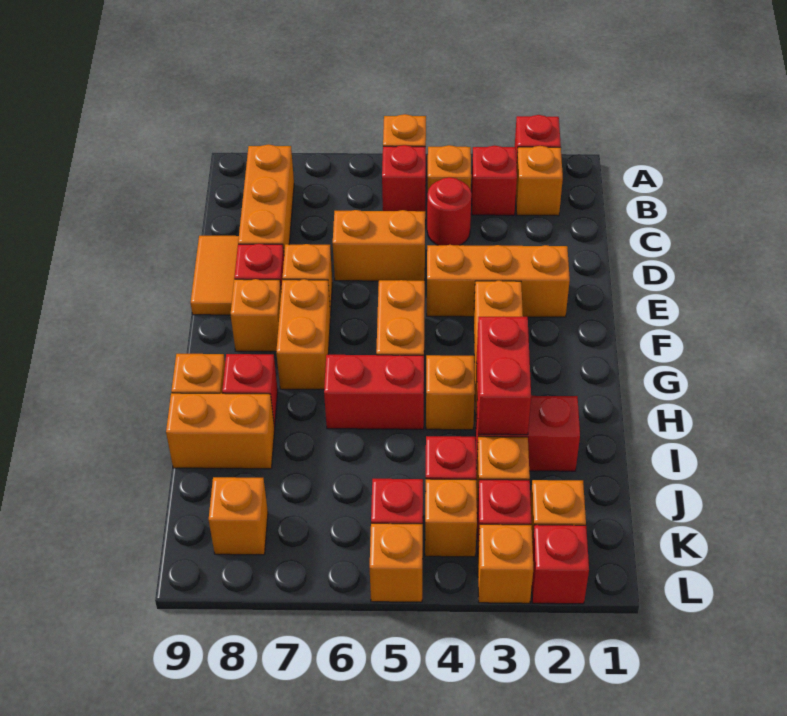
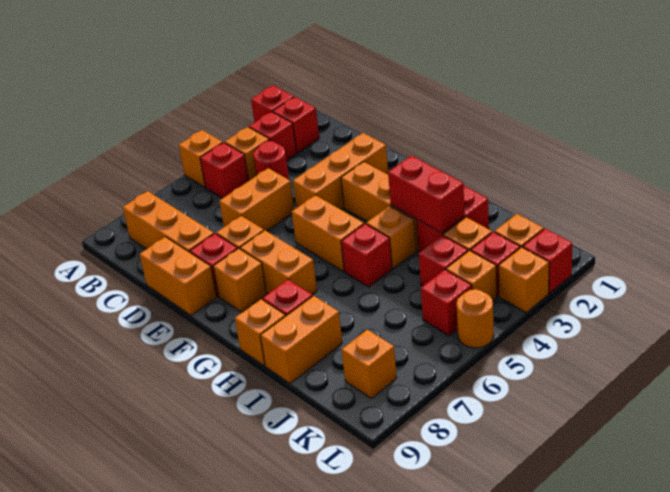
orange brick B2 level 1 -> red brick B2 level 1
orange tile D9:E9 level 1 -> orange brick D9:E9 level 1
red brick H5:H6 level 1 -> red brick H5 level 1
orange brick L5 level 1 -> orange round brick L5 level 1

